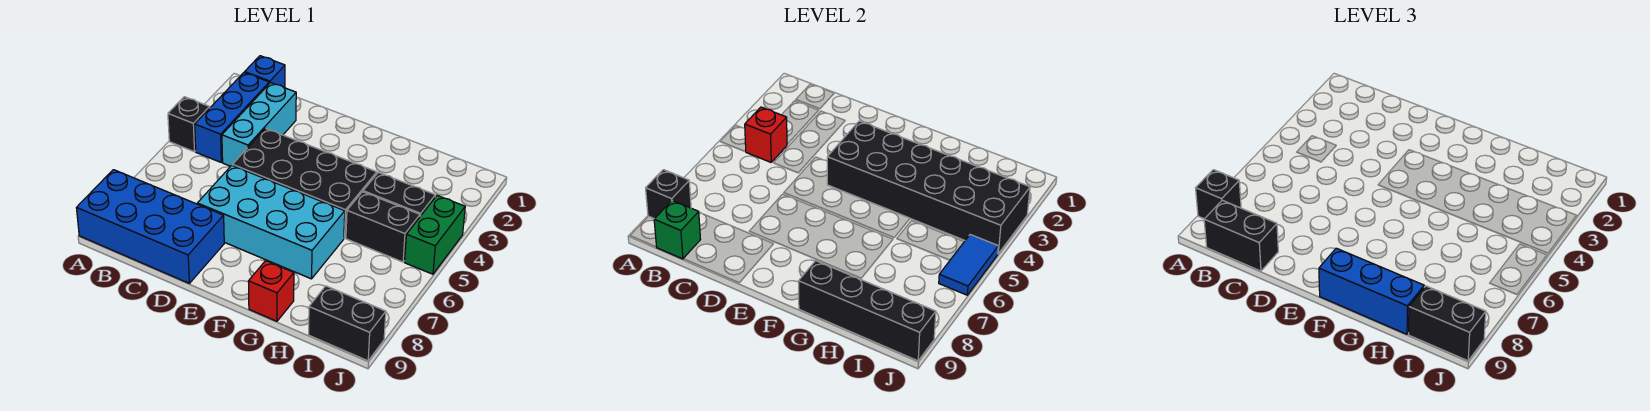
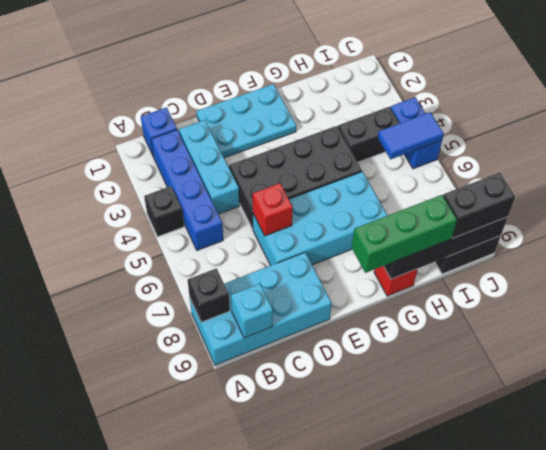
blue brick A8:D9 level 1 -> cyan brick A8:D9 level 1
black brick A8 level 3 -> none
blue brick B2:B4 level 1 -> blue brick B2:B5 level 1
red brick B4 level 2 -> red brick D6 level 2
green brick B9 level 2 -> cyan brick B9 level 2
black brick B9:C9 level 3 -> none
none -> cyan plate D1:F2 level 1
black brick E3:J4 level 2 -> none
blue brick F9:H9 level 3 -> green brick F9:H9 level 3
black brick H5:I5 level 1 -> none
green brick J4:J5 level 1 -> blue brick J4:J5 level 1
blue tile J5:J6 level 2 -> blue tile I5:J5 level 2

